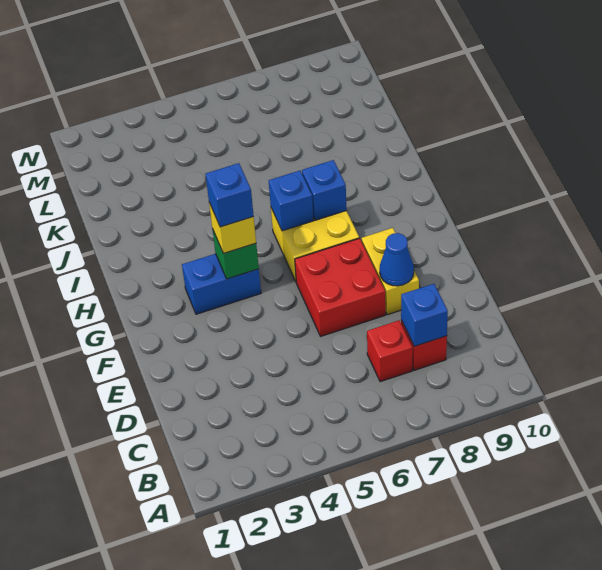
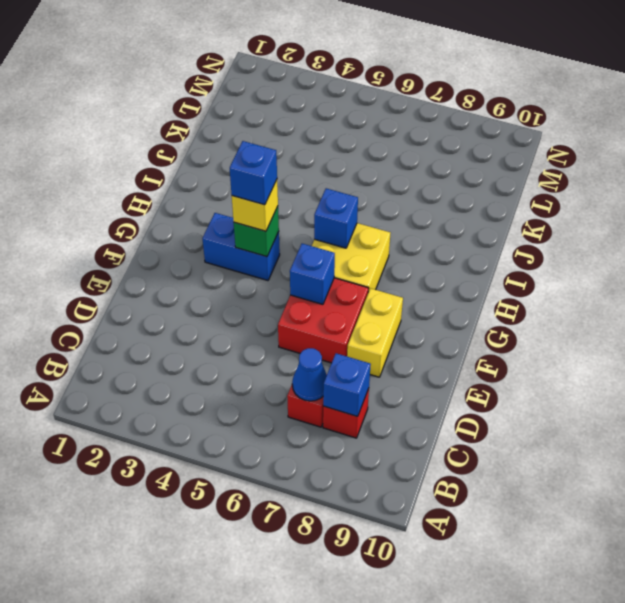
blue cone E8 level 2 -> blue cone C7 level 2
blue brick H7 level 2 -> blue brick F6 level 2

